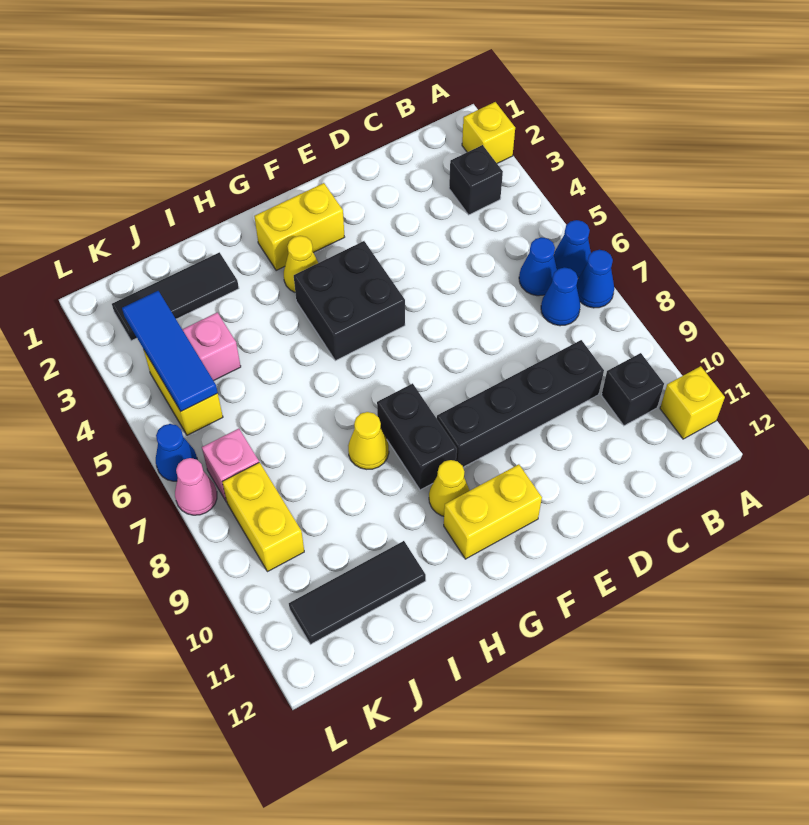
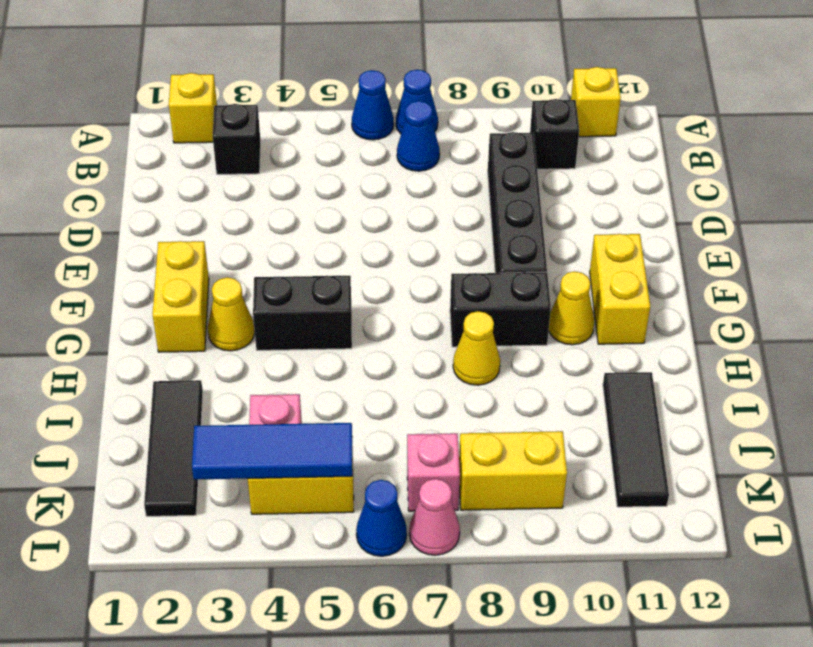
blue cone B6 level 1 -> none
black brick F4:G5 level 1 -> black brick G4:G5 level 1

